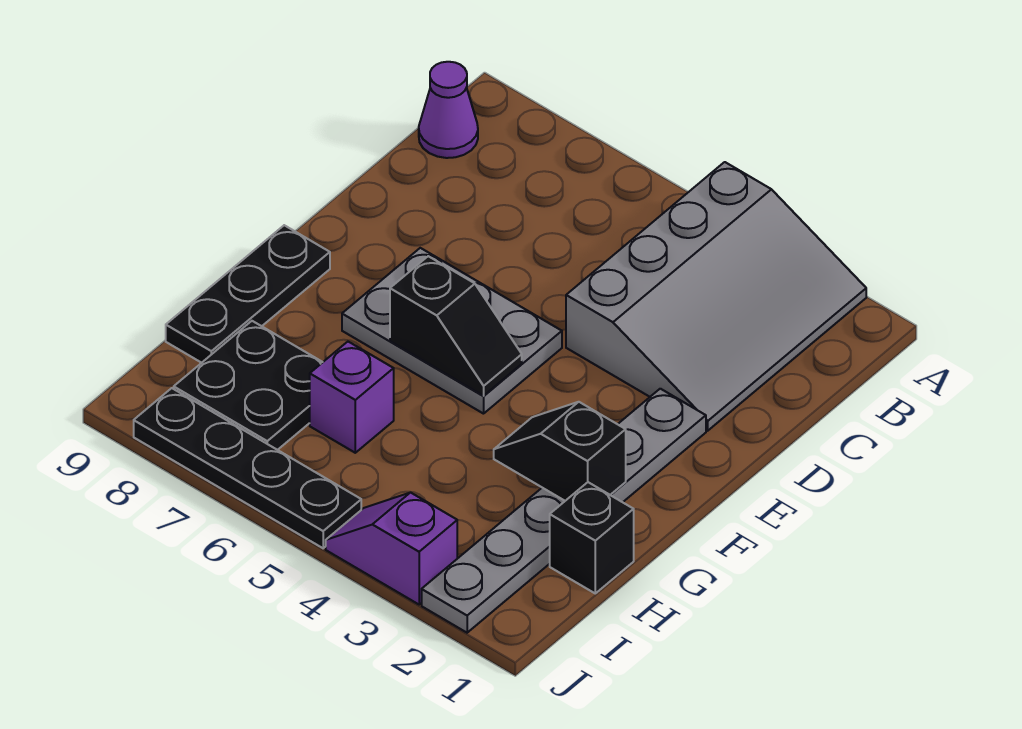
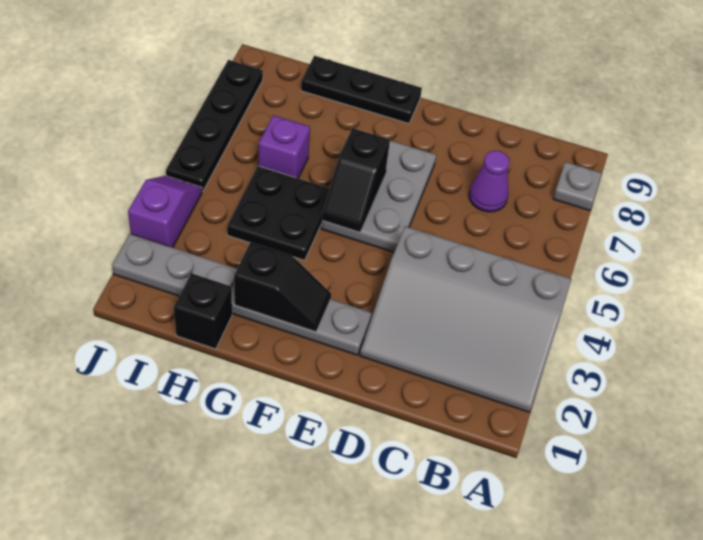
none -> grey plate A8 level 1
purple cone B9 level 1 -> purple cone C7 level 1
black slope G2:G3 level 2 top 2 -> black slope F2:G2 level 2 top G
black plate H7:I8 level 1 -> black plate G4:H5 level 1

